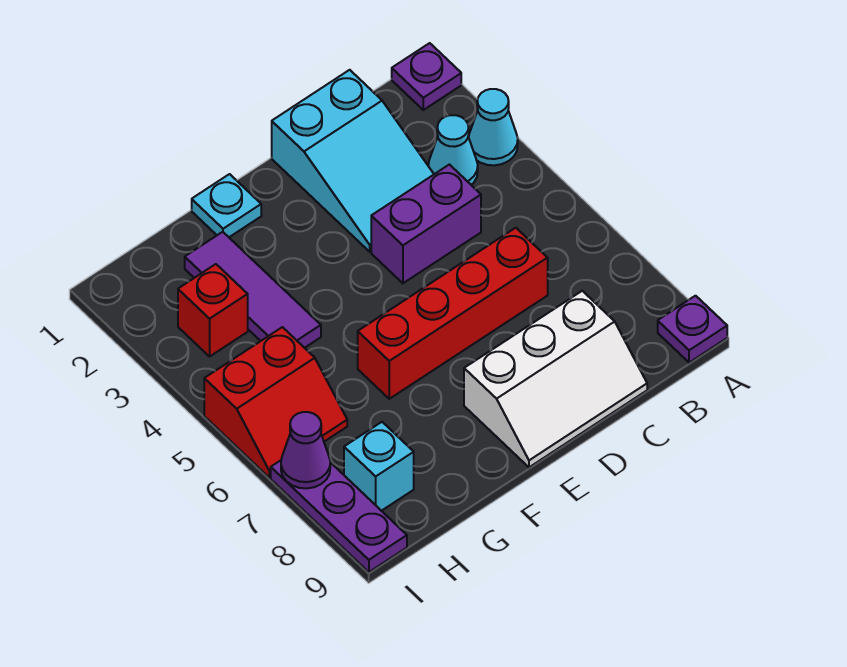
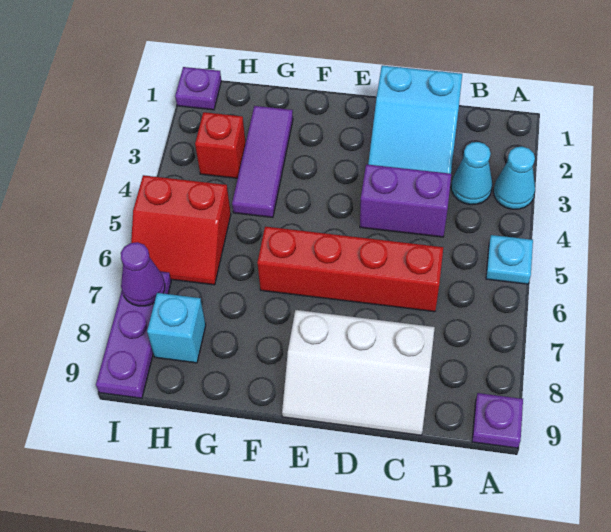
purple plate A1 level 1 -> purple plate I1 level 1
cyan plate F1 level 1 -> cyan plate A5 level 1

